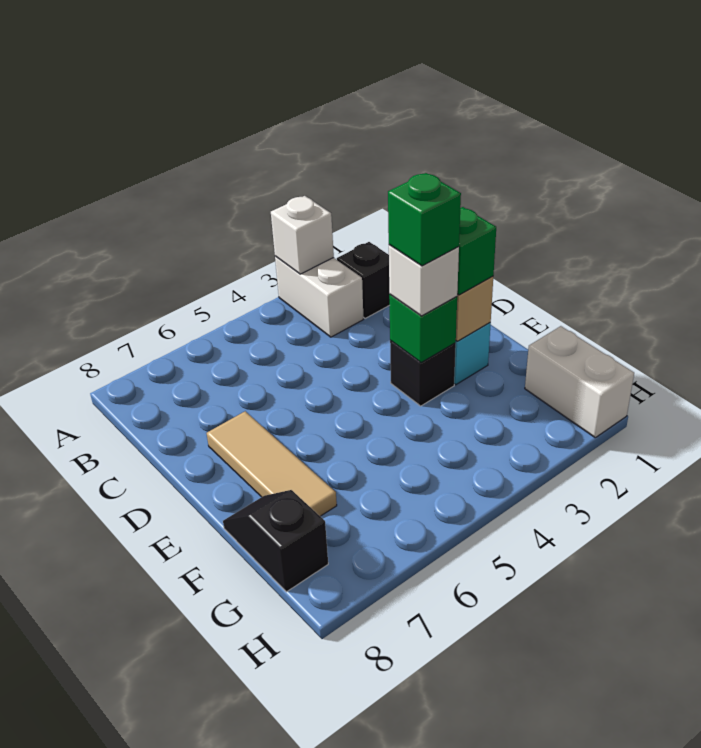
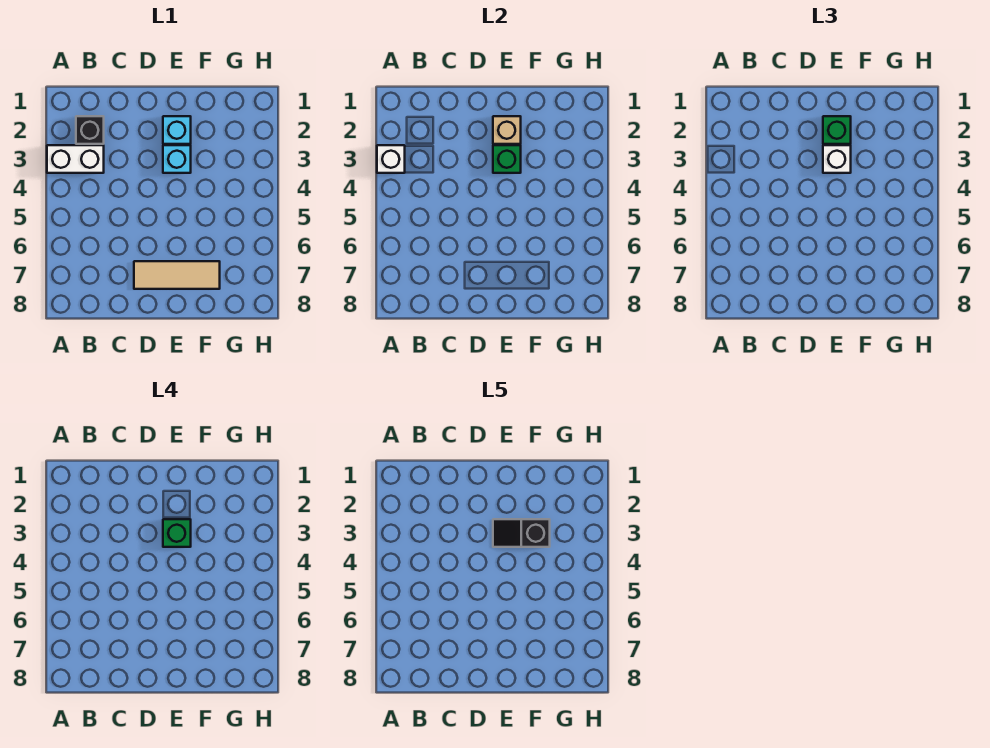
black brick E3 level 1 -> cyan brick E3 level 1
black slope F8:G8 level 1 top G -> black slope E3:F3 level 5 top F
white brick G1:H1 level 1 -> none

